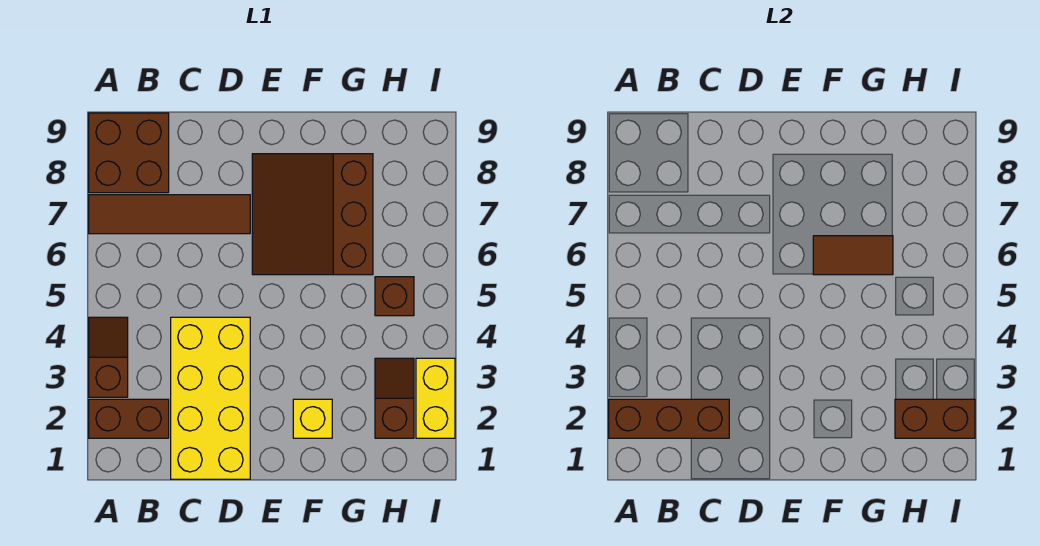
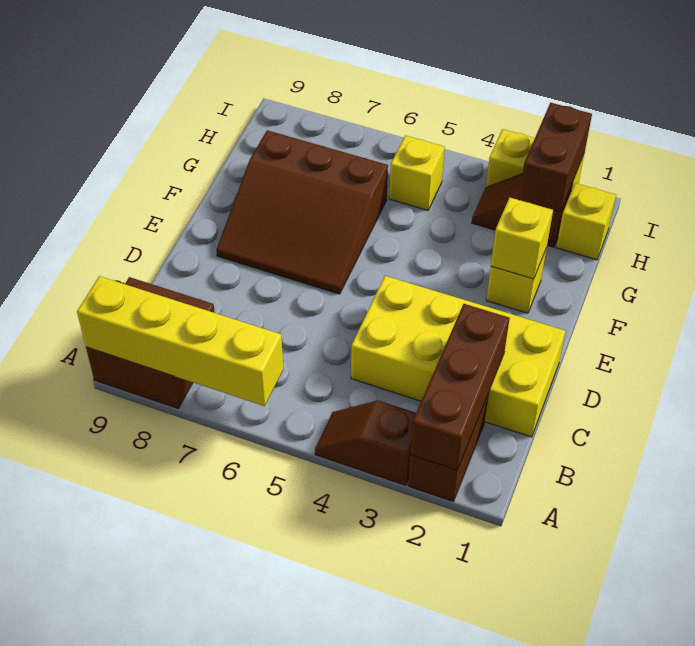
none -> yellow brick A6:A9 level 2
brown tile A7:D7 level 1 -> none
none -> yellow brick F2 level 2
brown tile F6:G6 level 2 -> none
none -> yellow brick H1 level 1
brown brick H5 level 1 -> yellow brick H5 level 1

